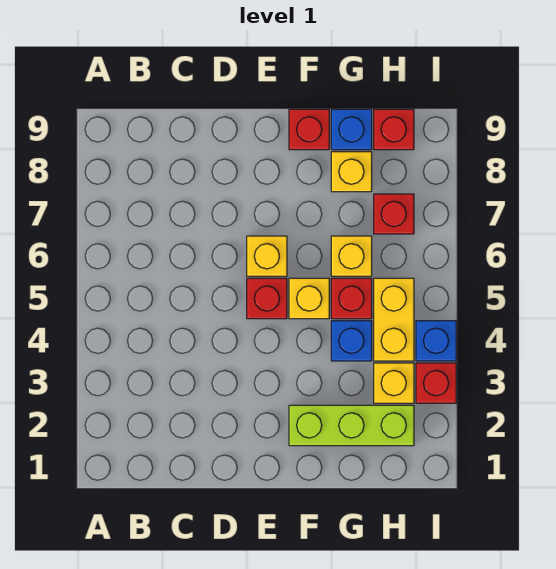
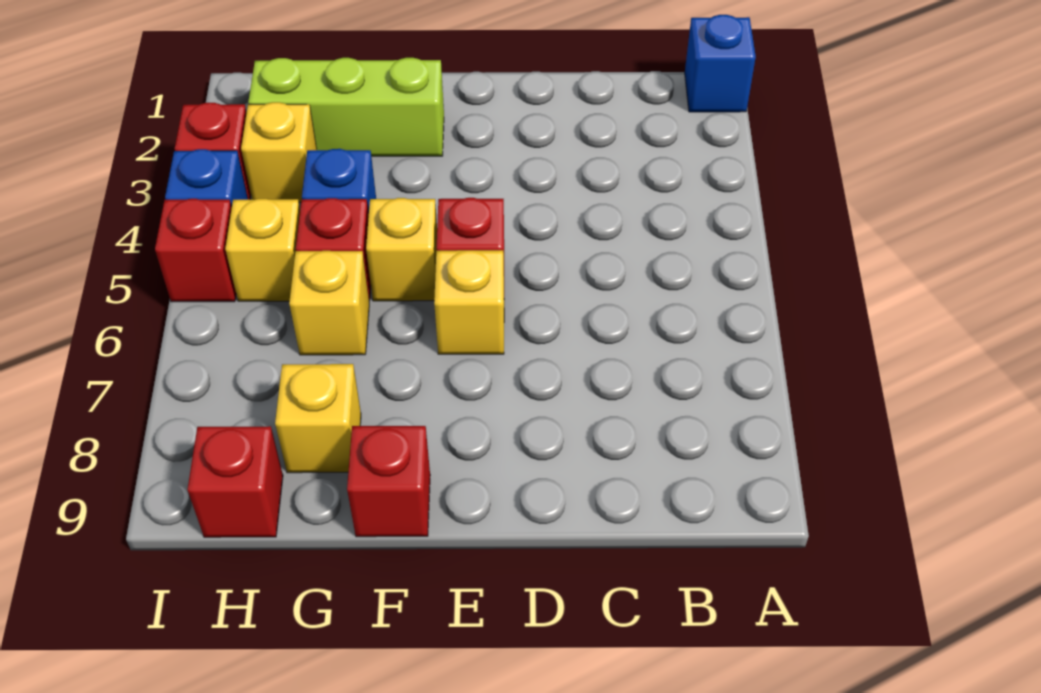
blue brick G9 level 1 -> blue brick A1 level 1
yellow brick H4:H5 level 1 -> yellow brick H5 level 1
red brick H7 level 1 -> red brick I5 level 1

